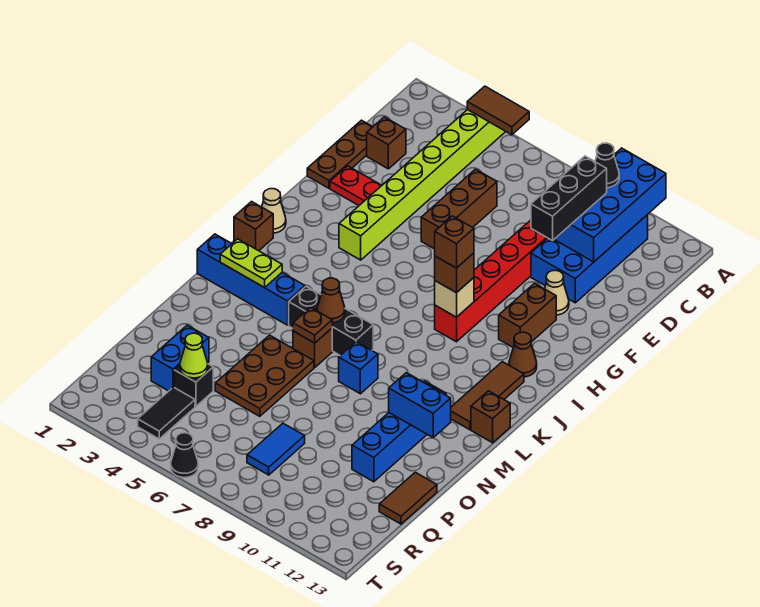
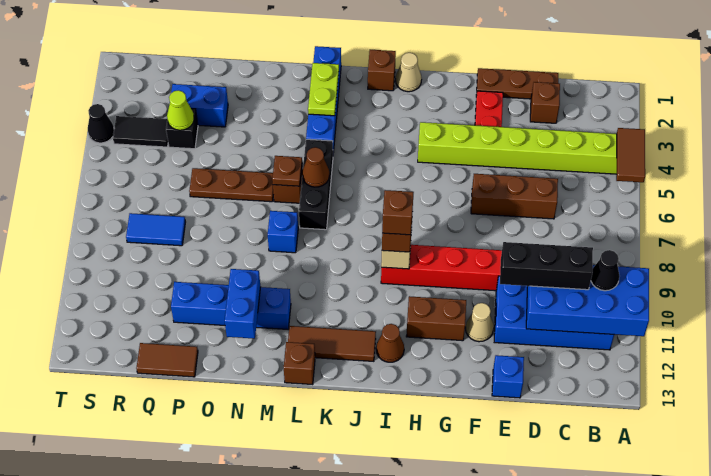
none -> blue brick E13 level 1
brown plate N5:P6 level 1 -> brown plate N6:P6 level 1
black cone T6 level 1 -> black cone T4 level 1

